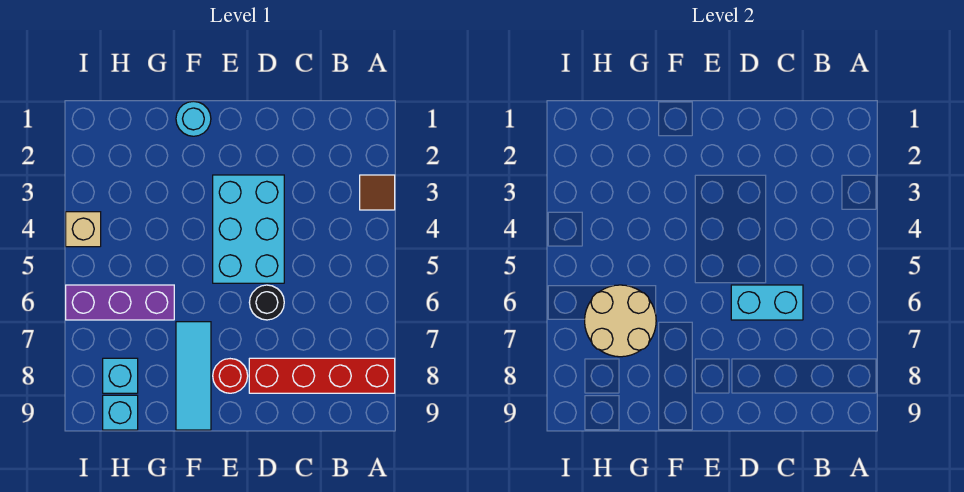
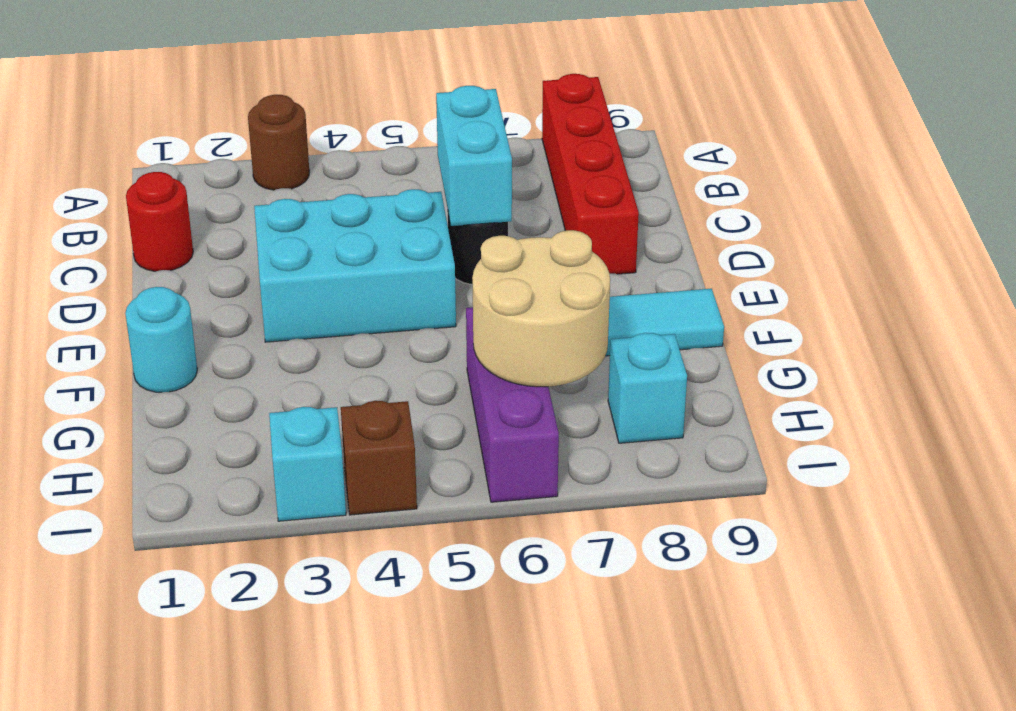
brown tile A3 level 1 -> brown round brick A3 level 1
red round brick E8 level 1 -> red round brick C1 level 1
cyan brick H9 level 1 -> cyan brick I3 level 1
tan brick I4 level 1 -> brown brick I4 level 1

